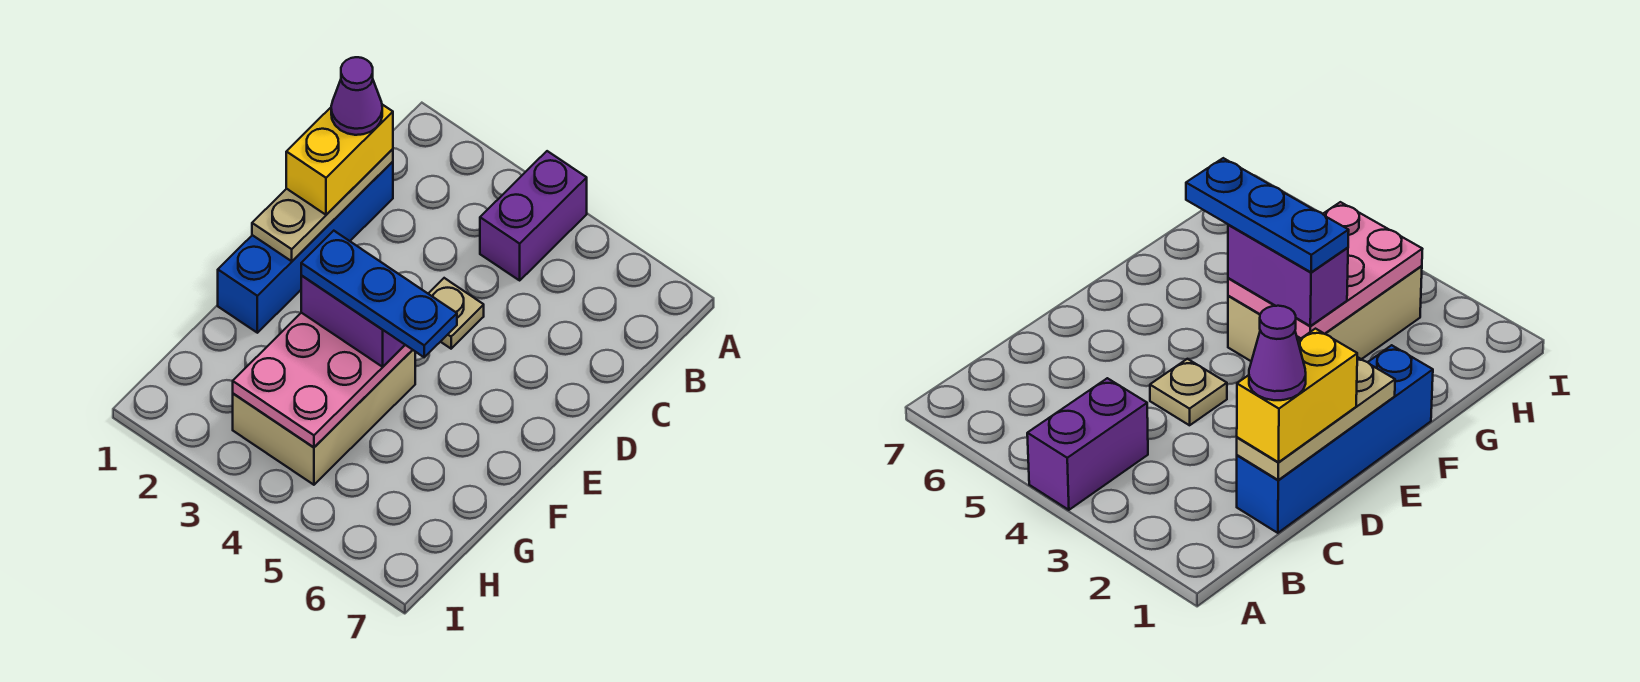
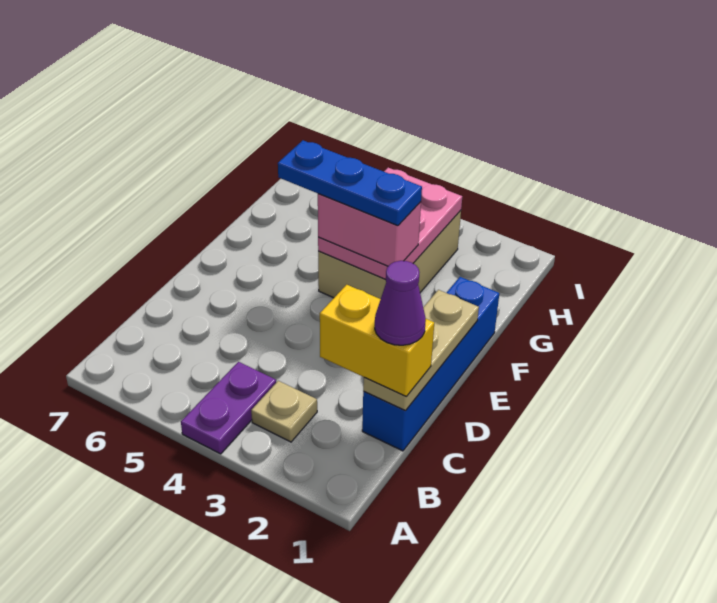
purple brick A4:B4 level 1 -> purple plate A4:B4 level 1
yellow brick C1:D1 level 3 -> yellow brick C1:C2 level 3
tan plate D4 level 1 -> tan plate B3 level 1
purple brick F3:F4 level 3 -> pink brick F3:F4 level 3

